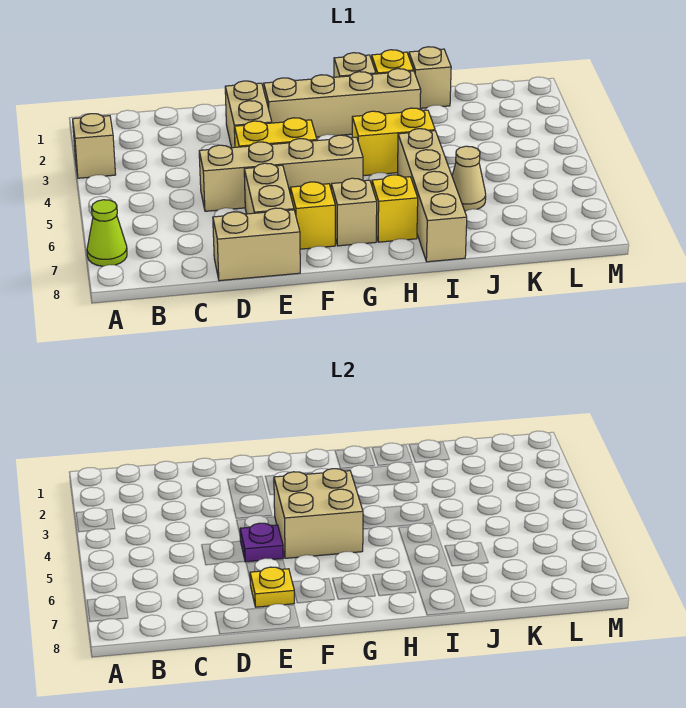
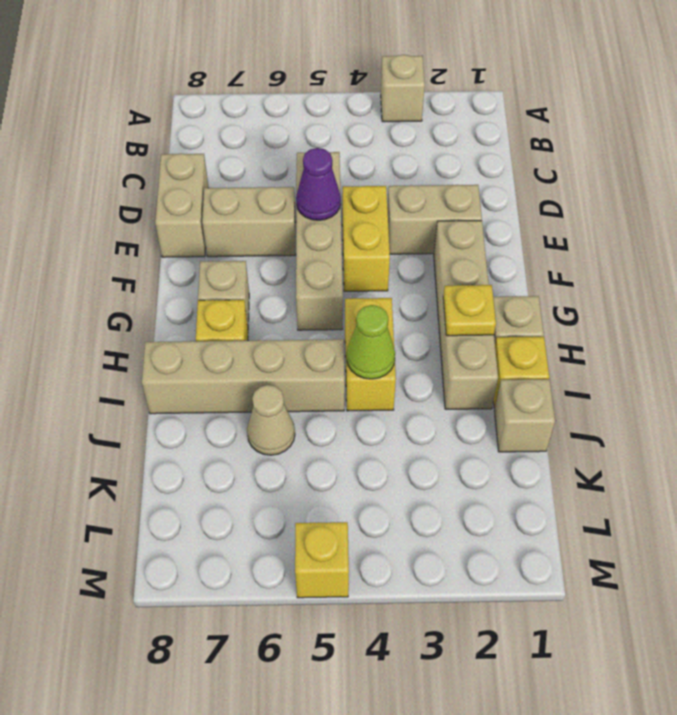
lime cone A7 level 1 -> lime cone I4 level 2
purple plate E5 level 2 -> purple cone E5 level 2
yellow plate E7 level 2 -> yellow plate H2 level 2
tan brick F4:G5 level 2 -> none
yellow brick F7 level 1 -> yellow brick M5 level 1

